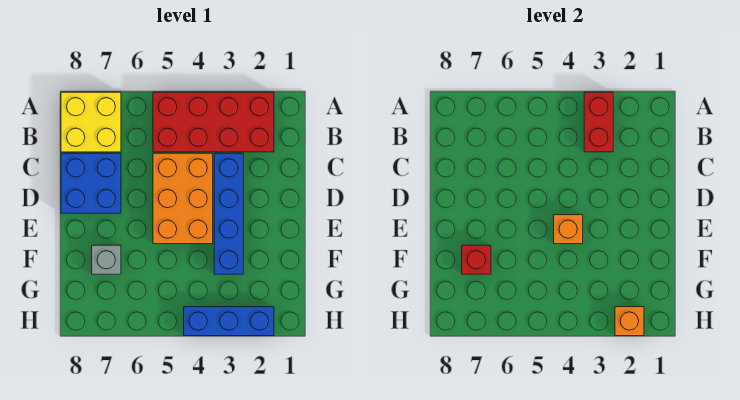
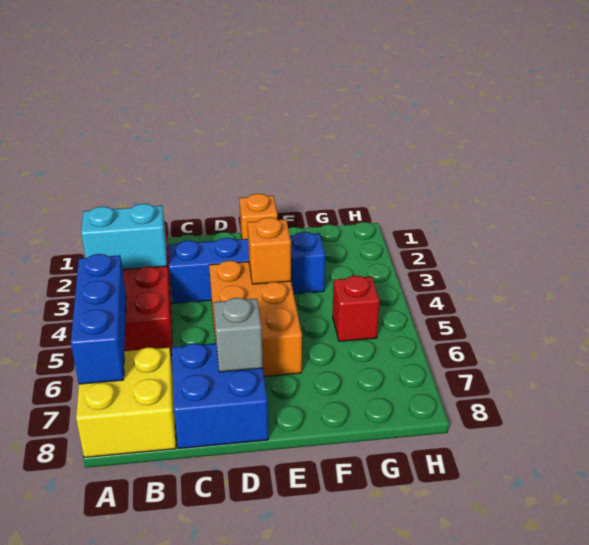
red brick A3:B3 level 2 -> cyan brick A3:B3 level 2
orange brick C4:E5 level 1 -> orange brick D4:E6 level 1
grey brick F7 level 1 -> grey brick D7 level 2
red brick F7 level 2 -> red brick G5 level 1
blue brick H2:H4 level 1 -> blue brick A5:A7 level 2
orange brick H2 level 2 -> orange brick E1 level 1

